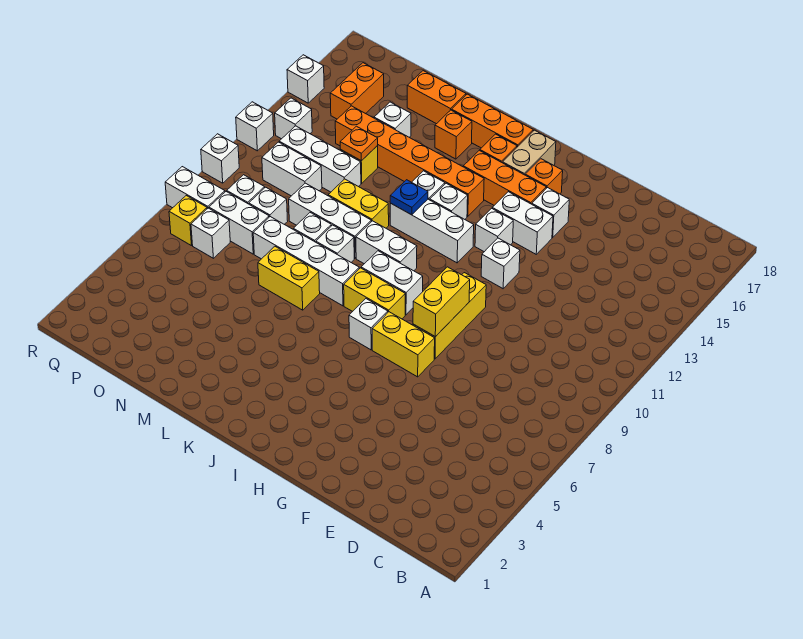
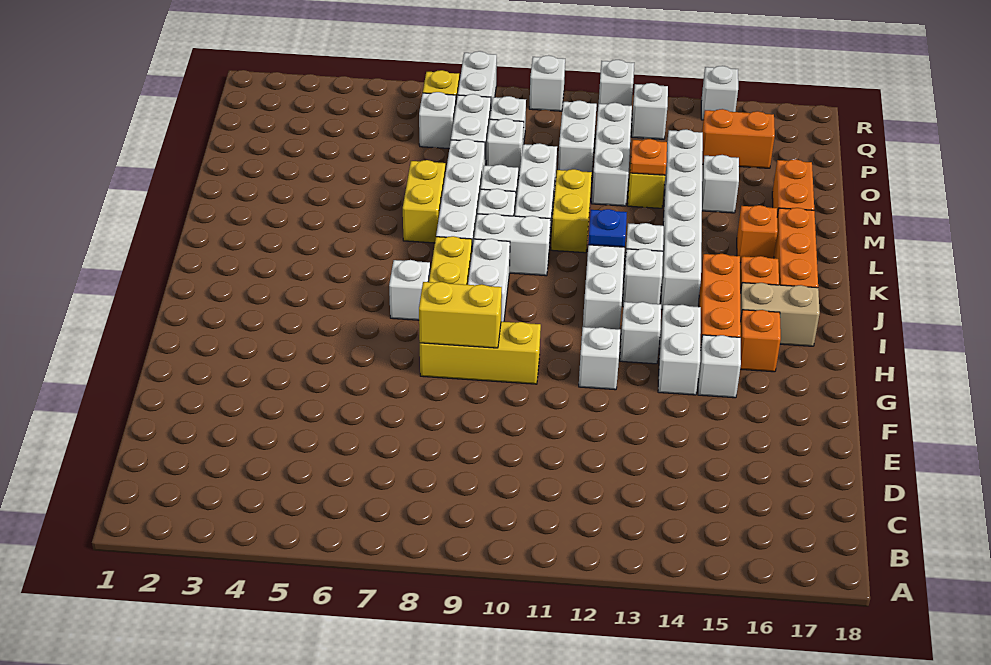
yellow brick G7:H7 level 1 -> none
white brick J10:K10 level 1 -> white brick K9:K10 level 1
orange brick J14:O14 level 1 -> white brick J14:O14 level 1

